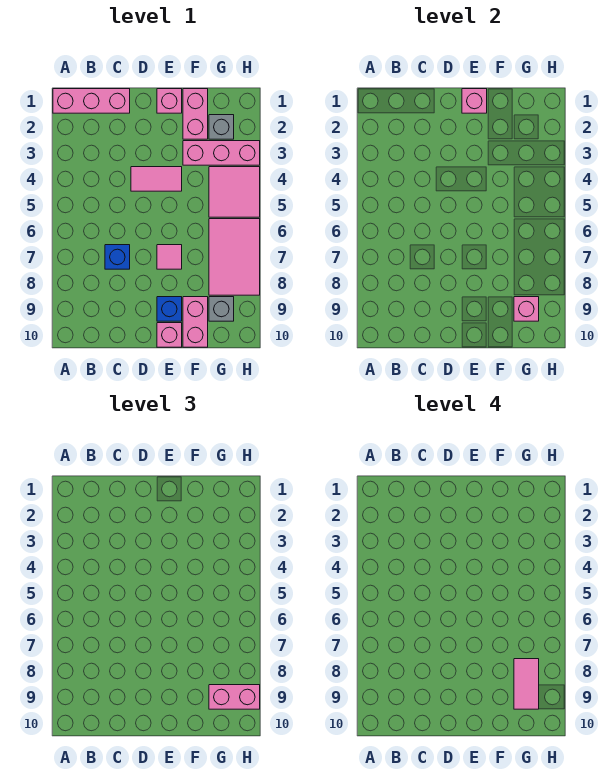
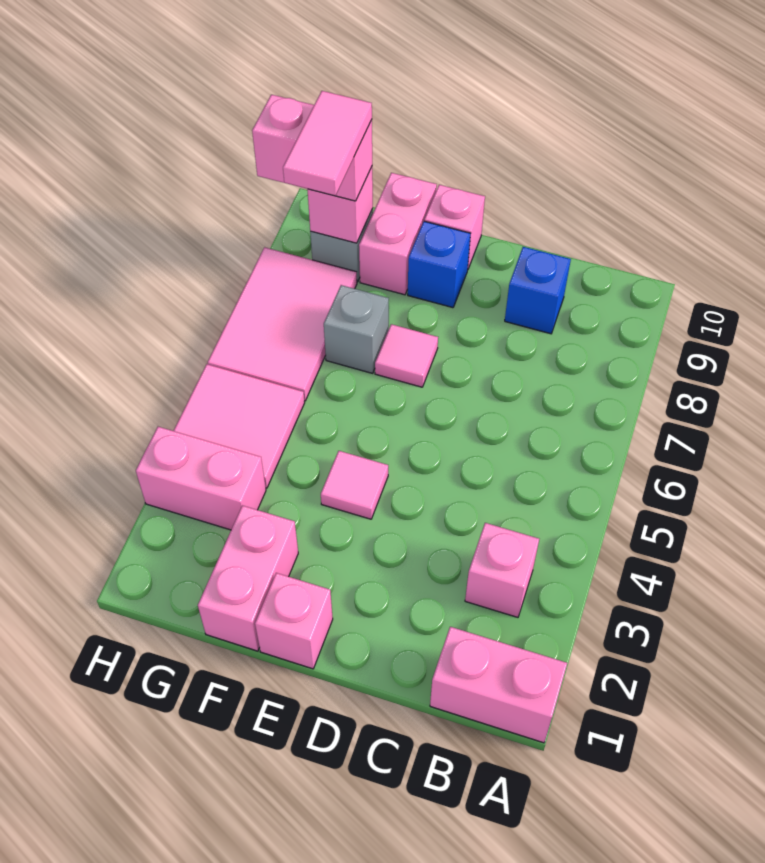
pink brick A1:C1 level 1 -> pink brick A1:B1 level 1
blue brick C7 level 1 -> blue brick C9 level 1
pink tile D4:E4 level 1 -> pink tile E4 level 1
pink brick E1 level 2 -> pink brick B3 level 1
pink brick F3:H3 level 1 -> pink brick G3:H3 level 1
grey brick G2 level 1 -> grey brick F7 level 1

